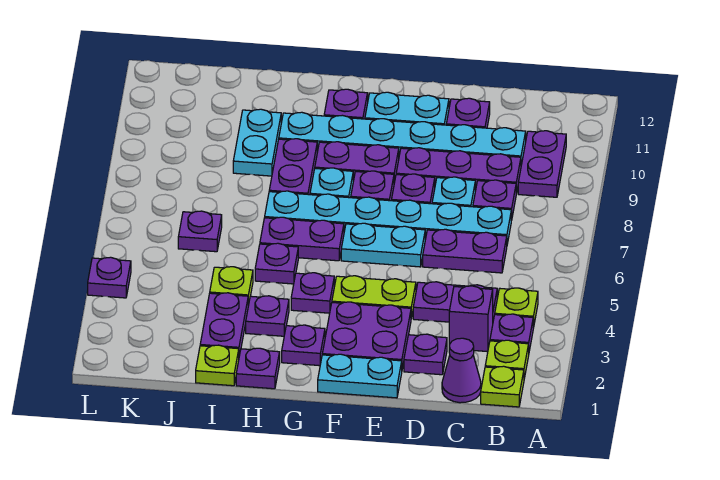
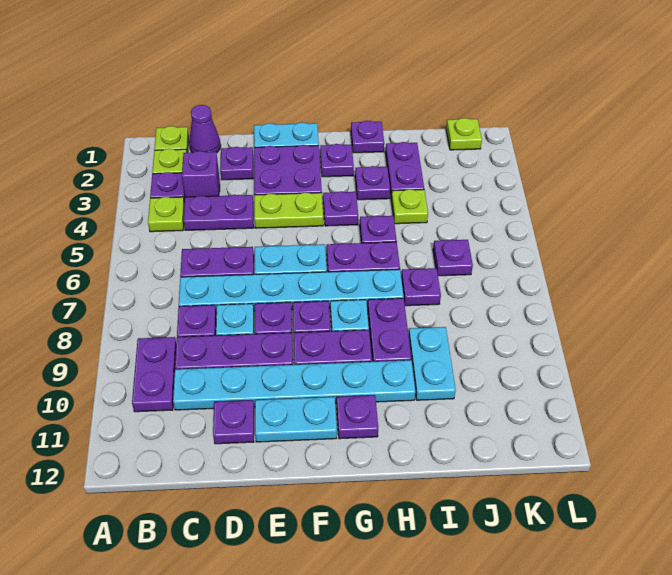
lime plate I1 level 1 -> lime plate K1 level 1
purple plate L4 level 1 -> purple plate I7 level 1

